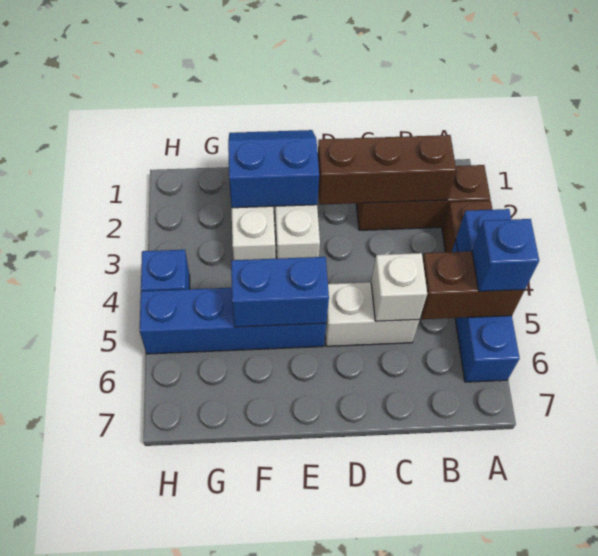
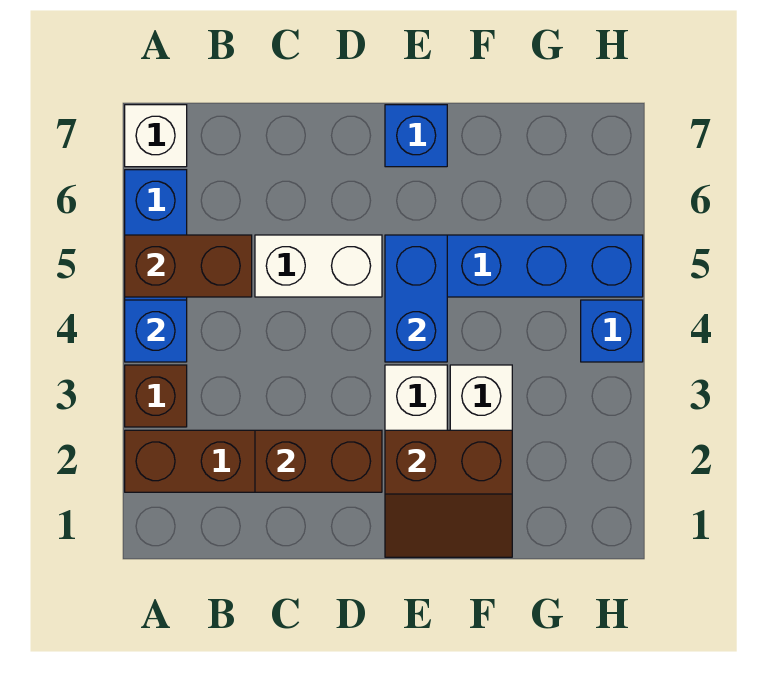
blue brick A5 level 3 -> blue brick E7 level 1
brown brick B2:D2 level 2 -> brown brick C2:D2 level 2
white brick C5 level 2 -> white brick A7 level 1
blue slope E1:F2 level 2 top 2 -> brown slope E1:F2 level 2 top 2
blue brick E5:F5 level 2 -> blue brick E4:E5 level 2

